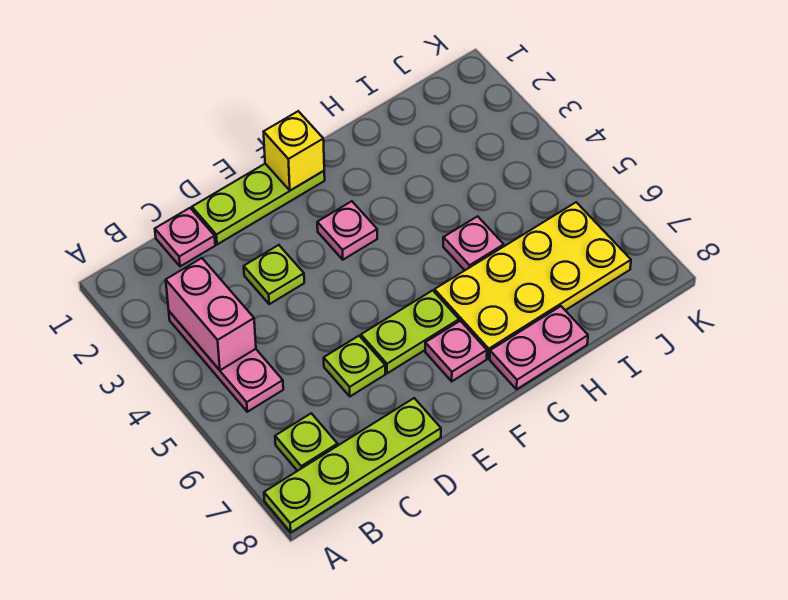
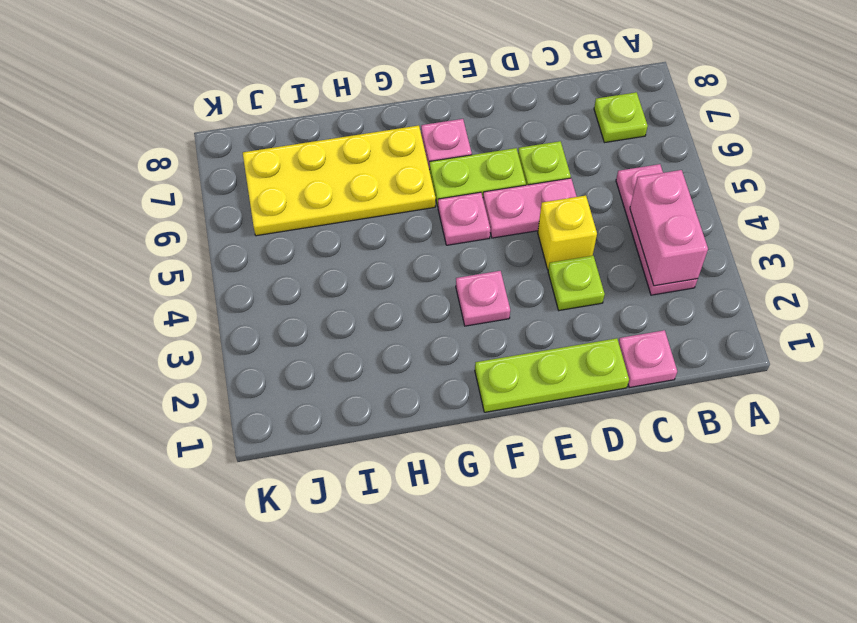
lime plate A8:D8 level 1 -> none
yellow brick F1 level 2 -> yellow brick D4 level 1
pink plate G8:H8 level 1 -> pink plate D5:E5 level 1
pink plate H5 level 1 -> pink plate F5 level 1

